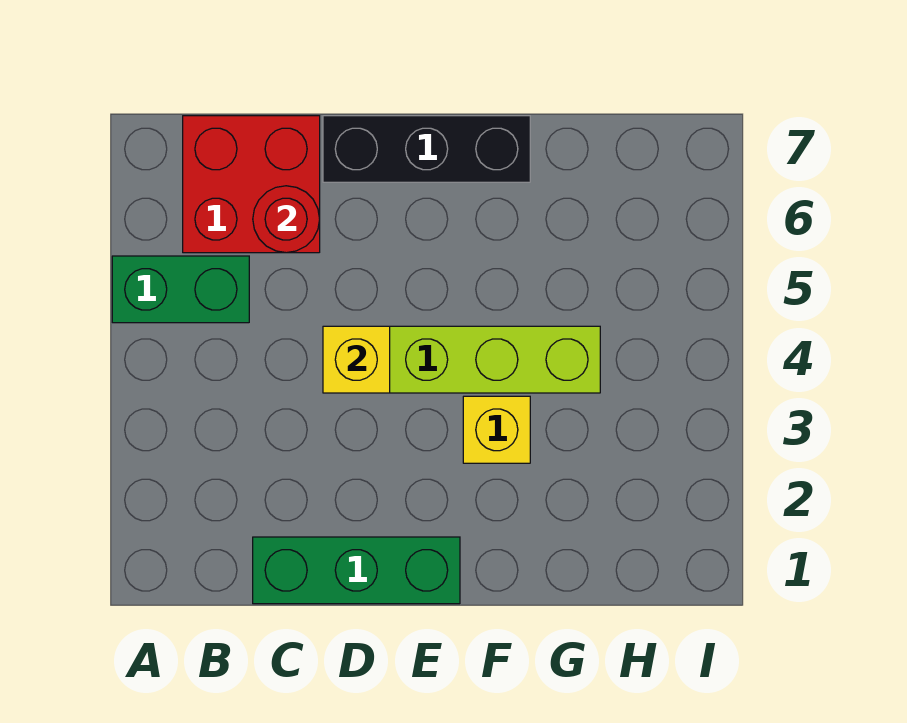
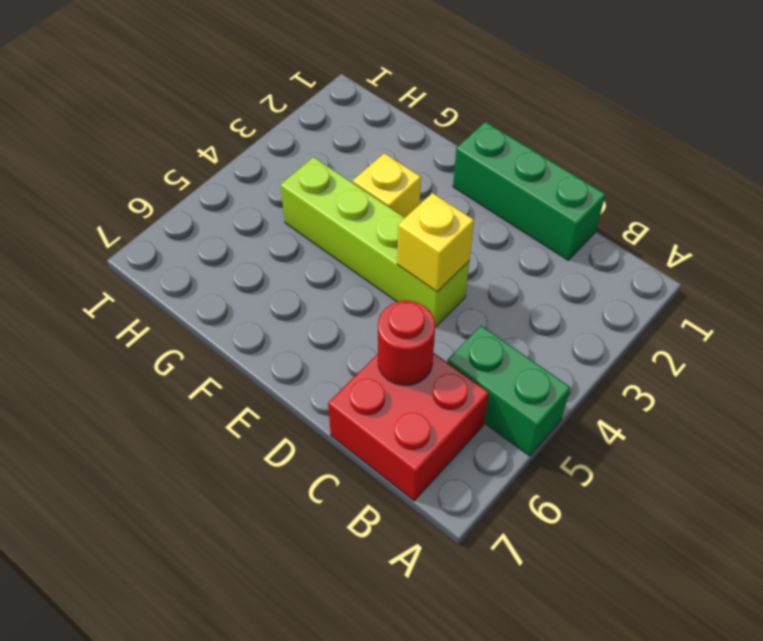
black brick D7:F7 level 1 -> none

